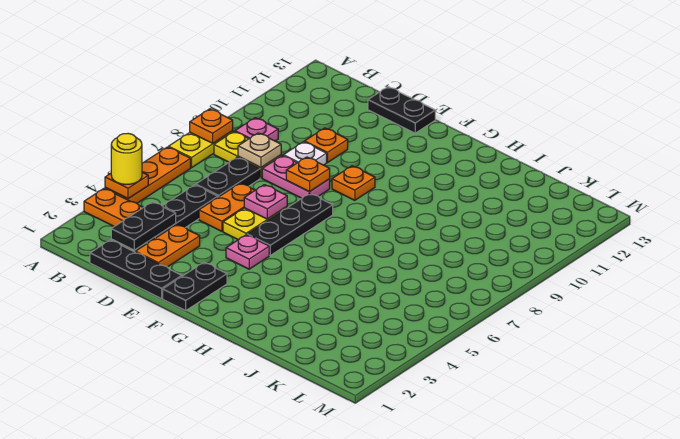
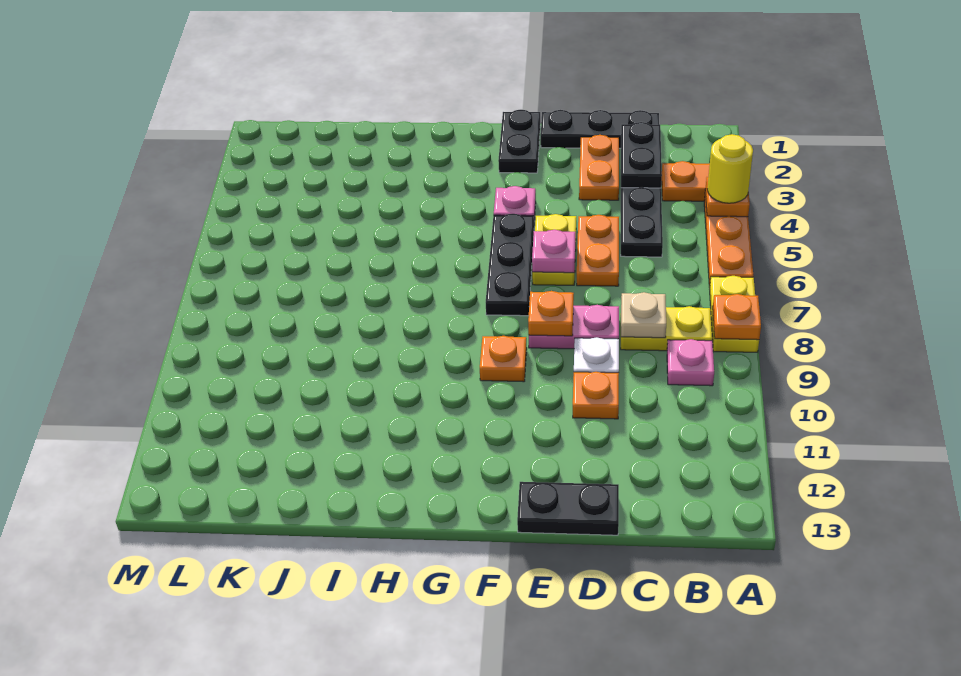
black plate C6:C7 level 1 -> none

